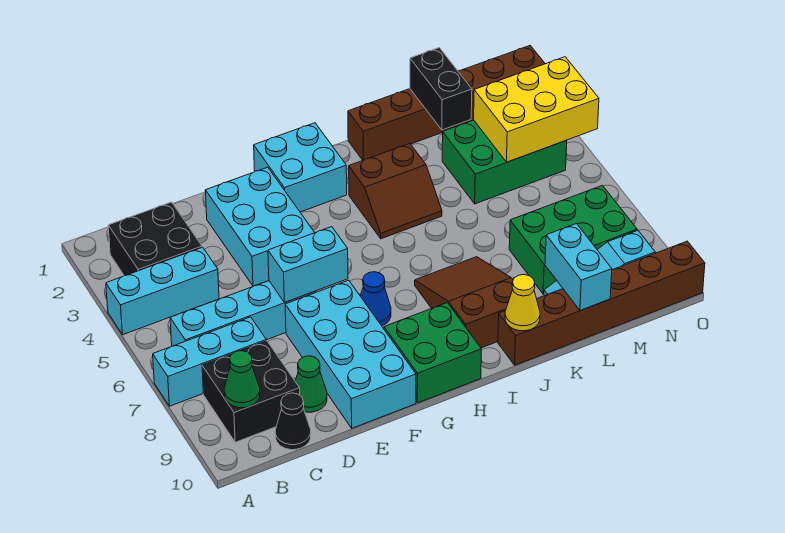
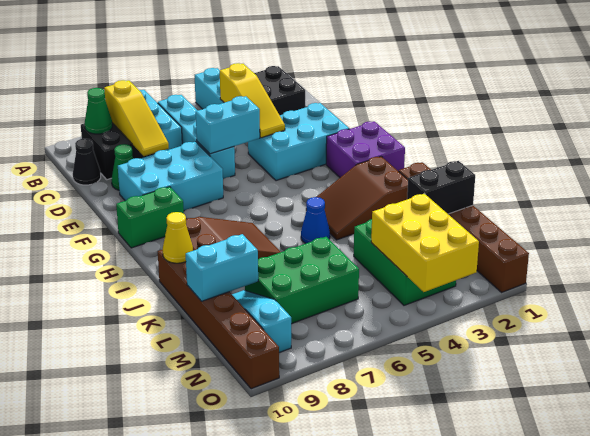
none -> yellow slope B8:D8 level 2 top B
none -> yellow slope C4:E4 level 2 top C
cyan brick E6:F6 level 2 -> cyan brick E5:E6 level 2
cyan brick E7:F10 level 1 -> cyan brick E7:F9 level 1
cyan brick G1:H2 level 1 -> purple brick G1:H2 level 1
blue cone G7 level 1 -> blue cone J5 level 1
green brick G9:H10 level 1 -> green brick G9:G10 level 1
brown slope I3:J4 level 1 top 3 -> brown slope I2:J4 level 1 top 2
green brick L7:N8 level 1 -> green brick L6:M8 level 1

